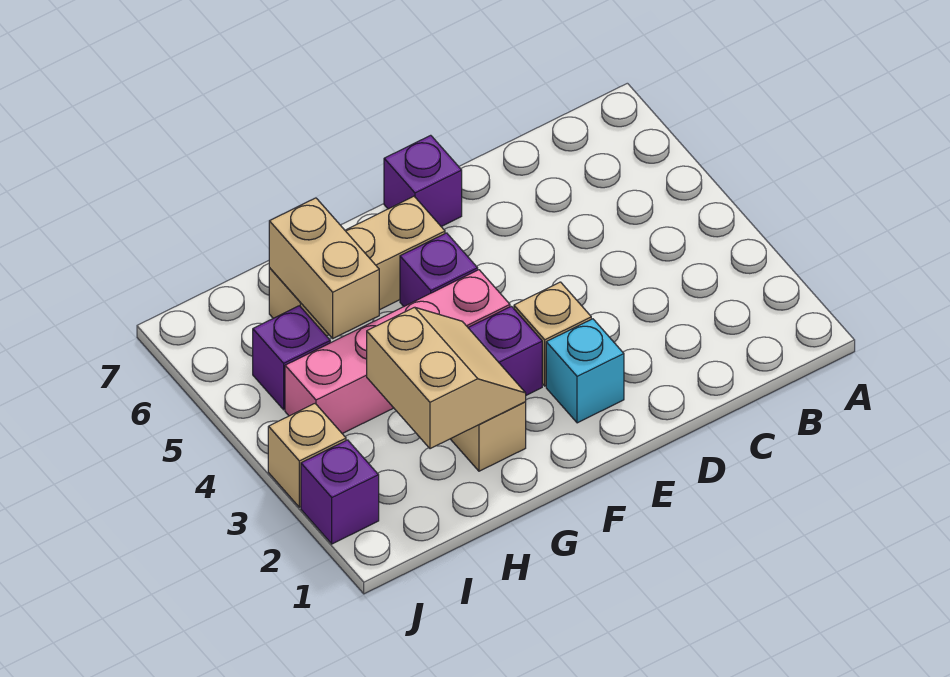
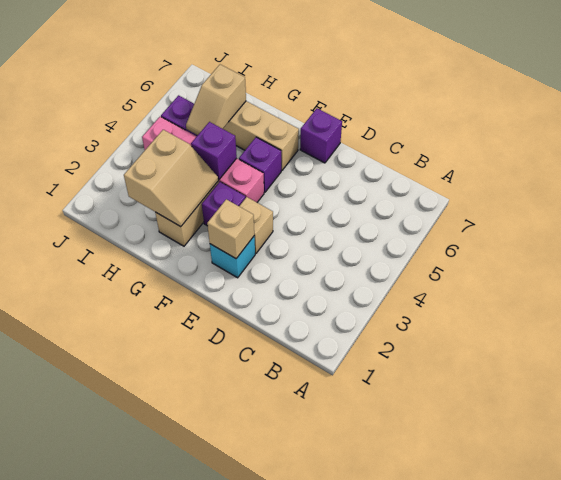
tan brick H5:H6 level 2 -> tan slope H5:H6 level 2 top 6
purple brick J2 level 1 -> purple brick G4 level 2
tan brick J3 level 1 -> tan brick E2 level 2

